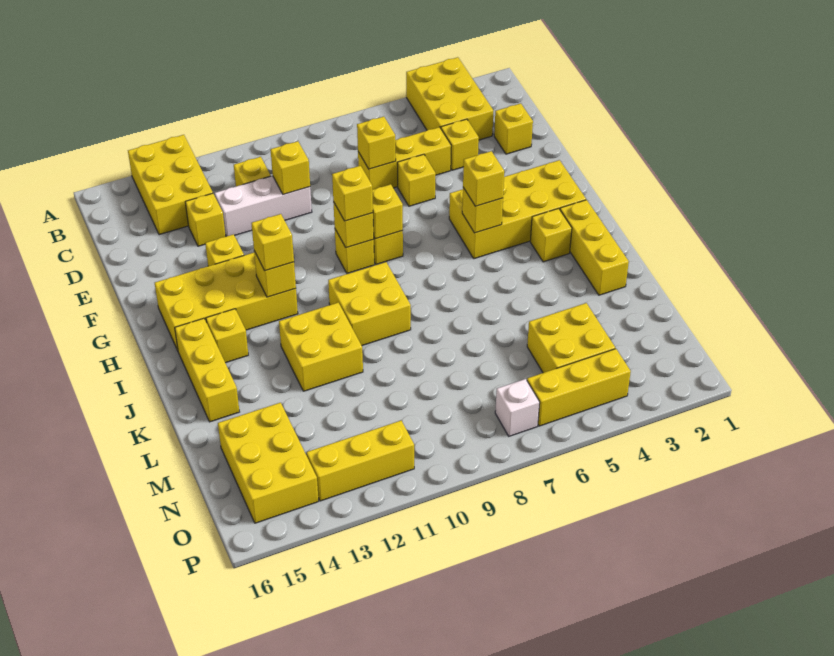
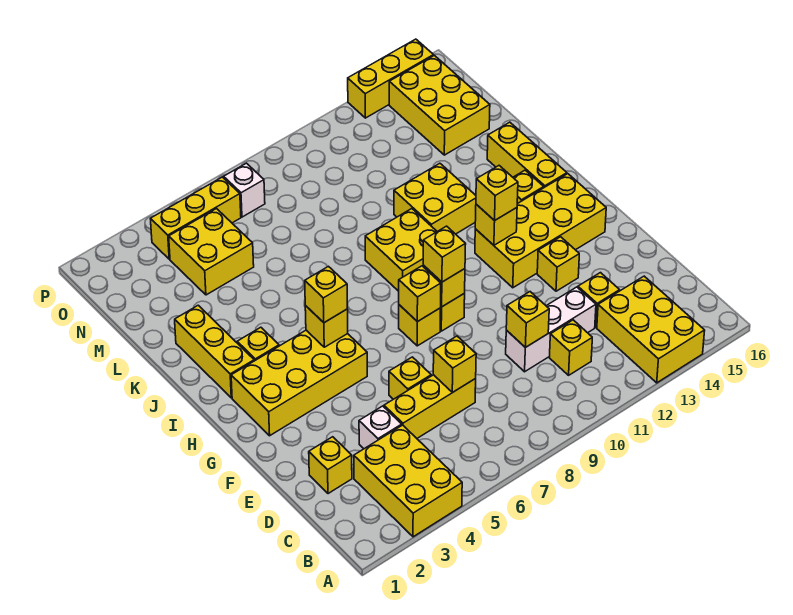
yellow brick D4 level 1 -> white brick D4 level 1
yellow brick O11:O13 level 1 -> yellow brick P13:P15 level 1

